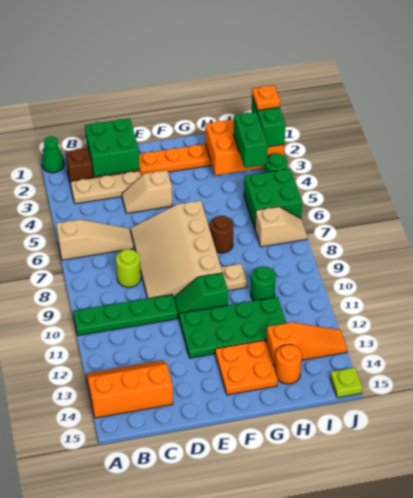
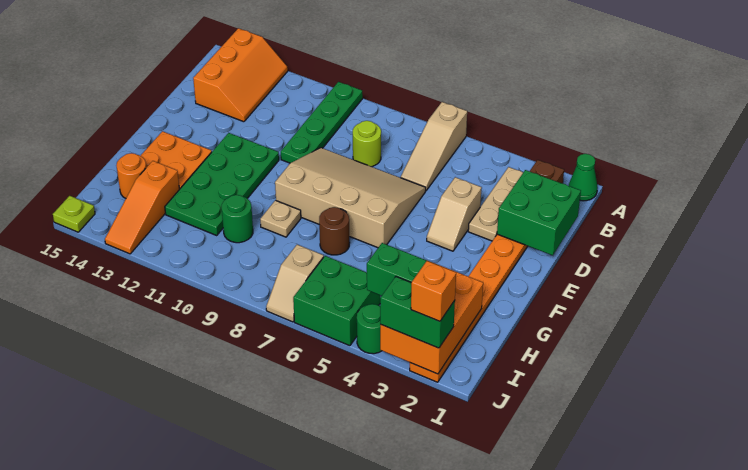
tan slope D4:E4 level 1 top E -> tan slope D4:E4 level 1 top D
green slope E10:F10 level 1 top F -> none
orange plate J2 level 4 -> orange brick J2 level 4

